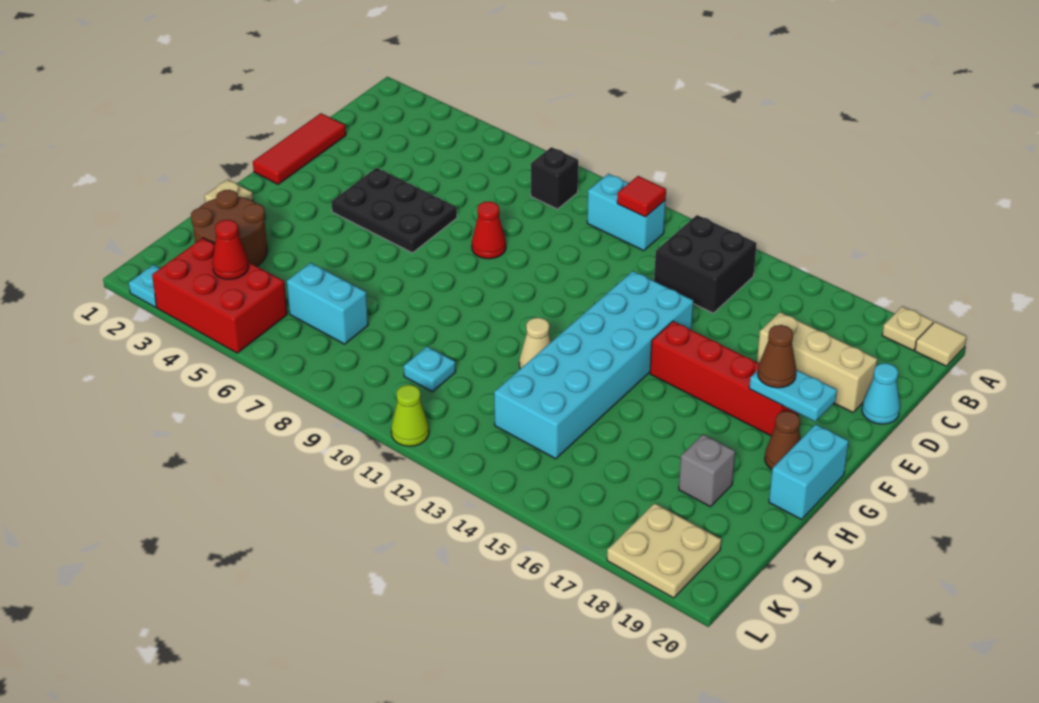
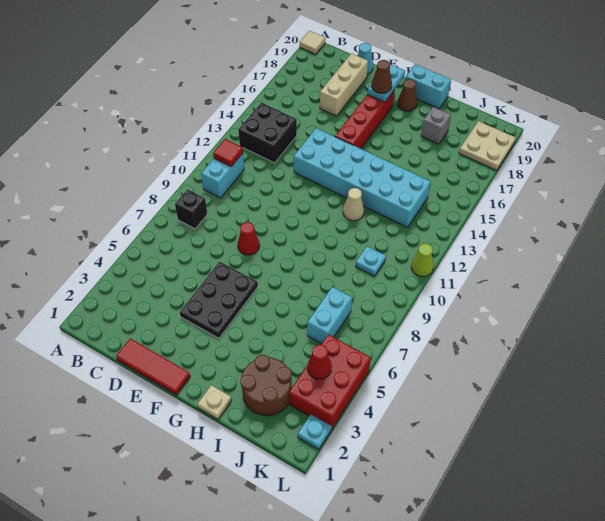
tan plate A19 level 1 -> none

